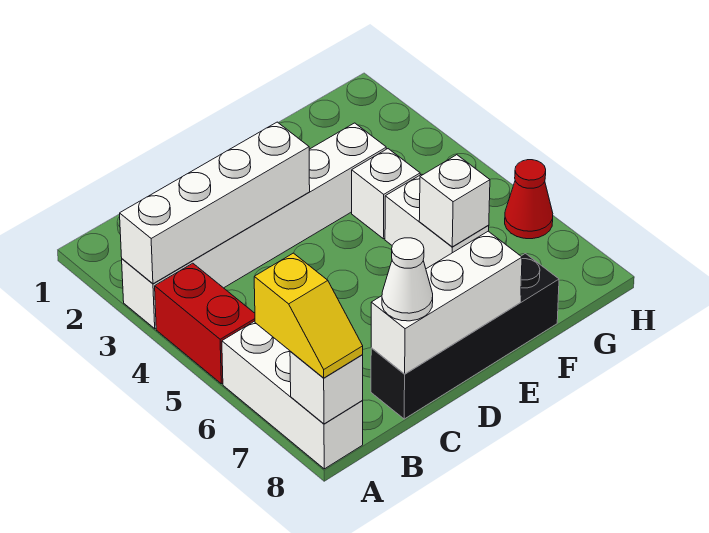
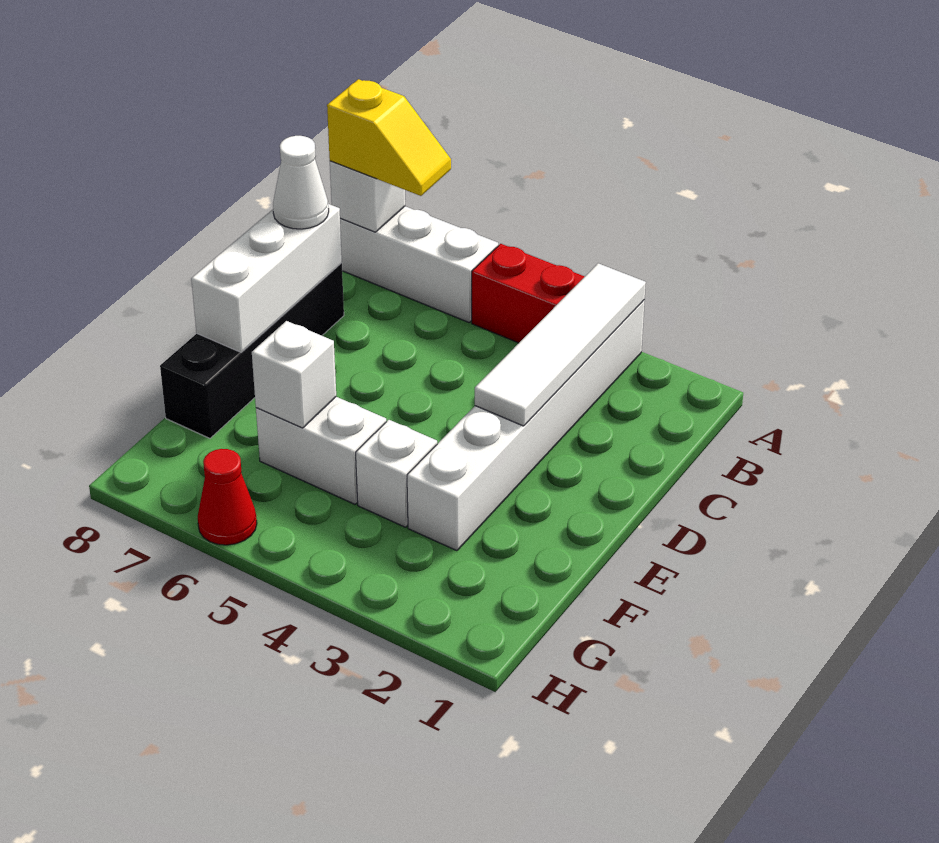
white brick A3:D3 level 2 -> white tile A3:D3 level 2
yellow slope A7:A8 level 3 top 7 -> yellow slope A7:A8 level 3 top 8

